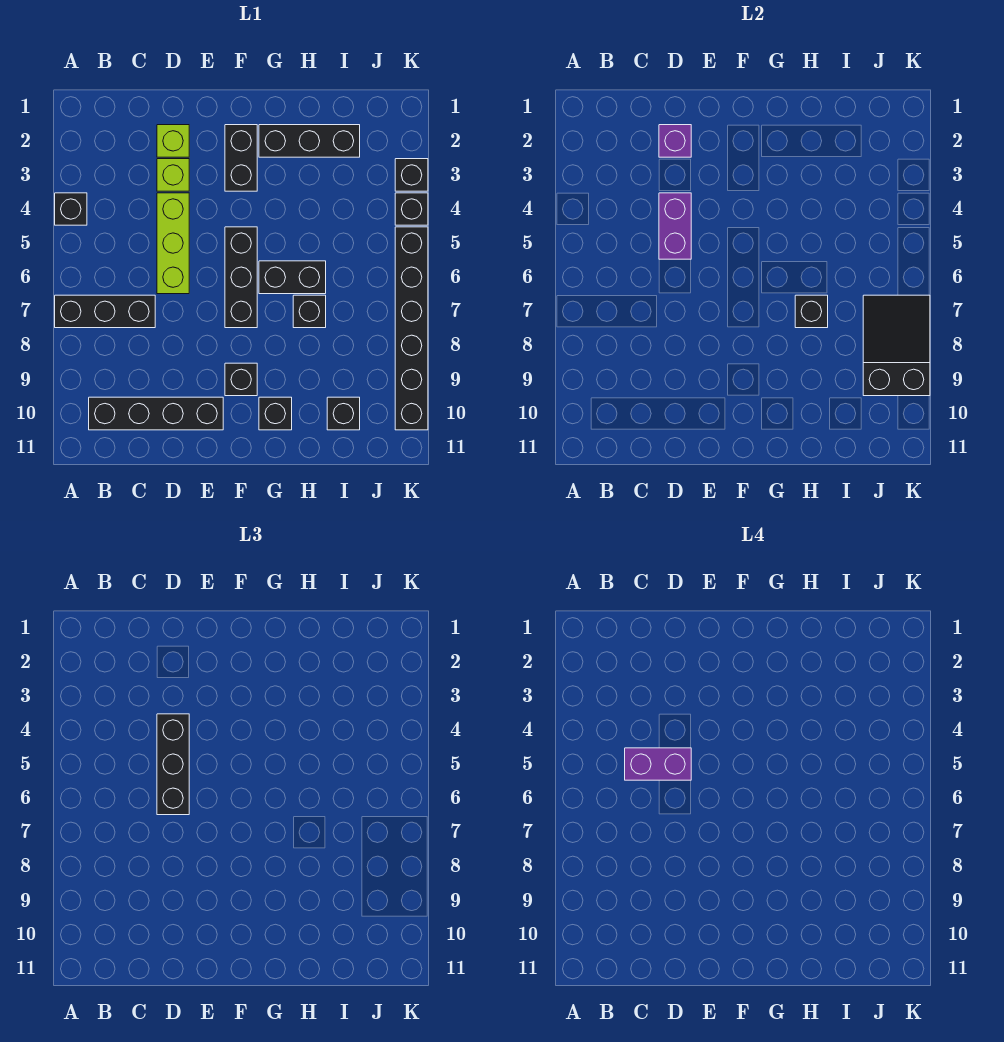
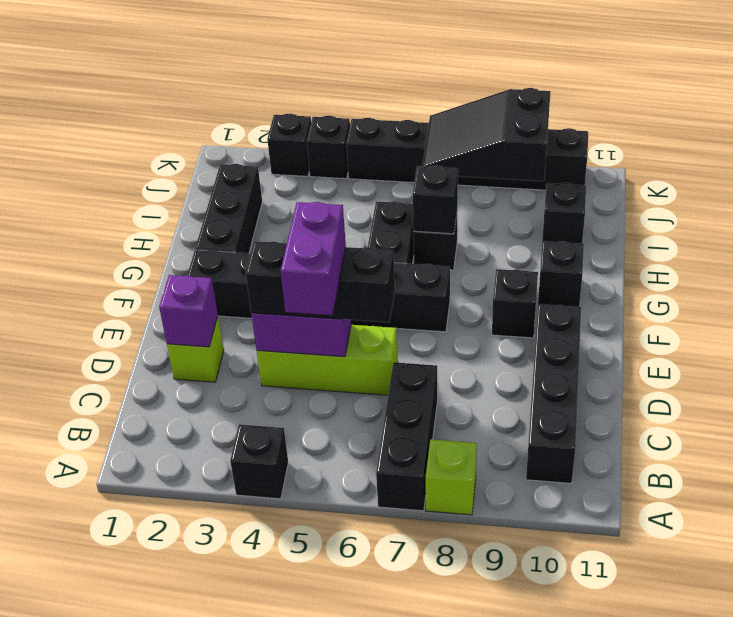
lime brick D3 level 1 -> lime brick A8 level 1

